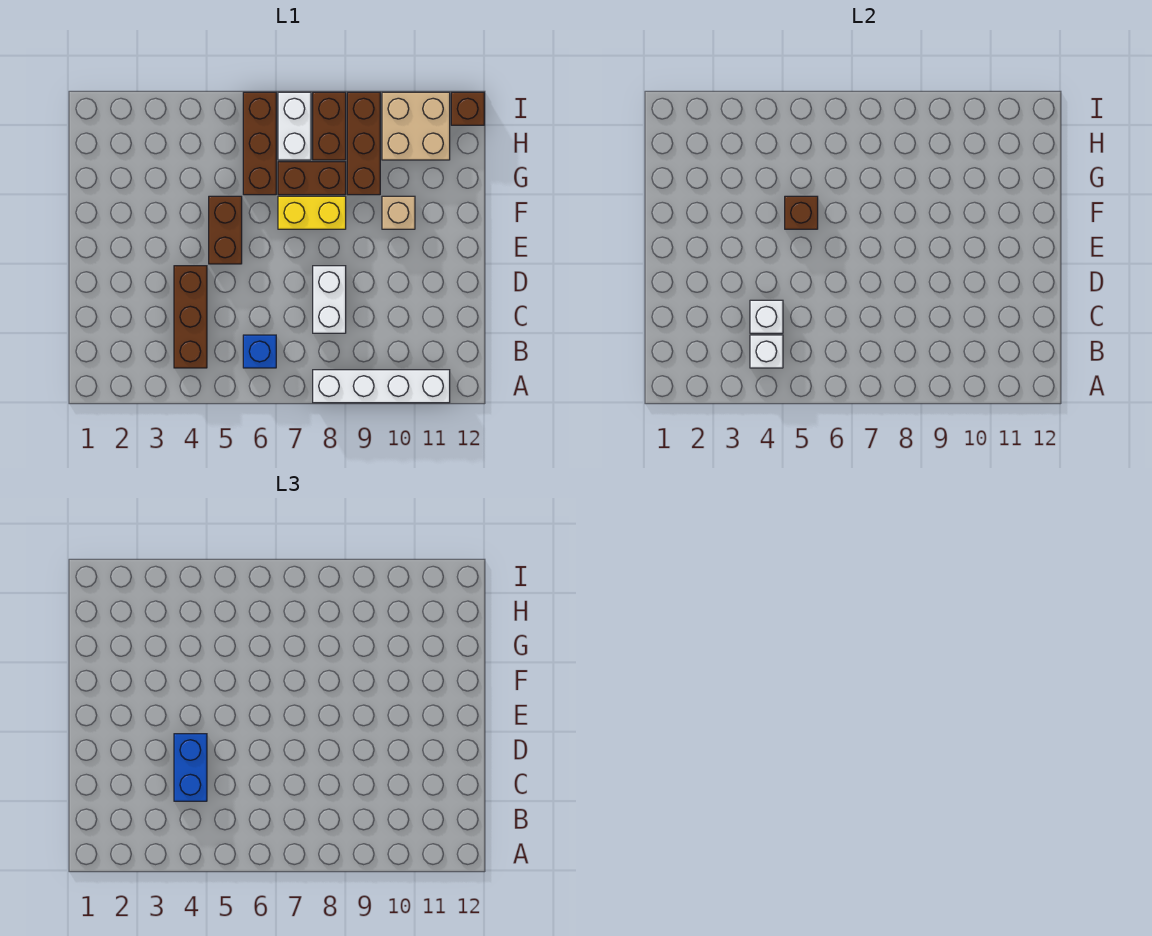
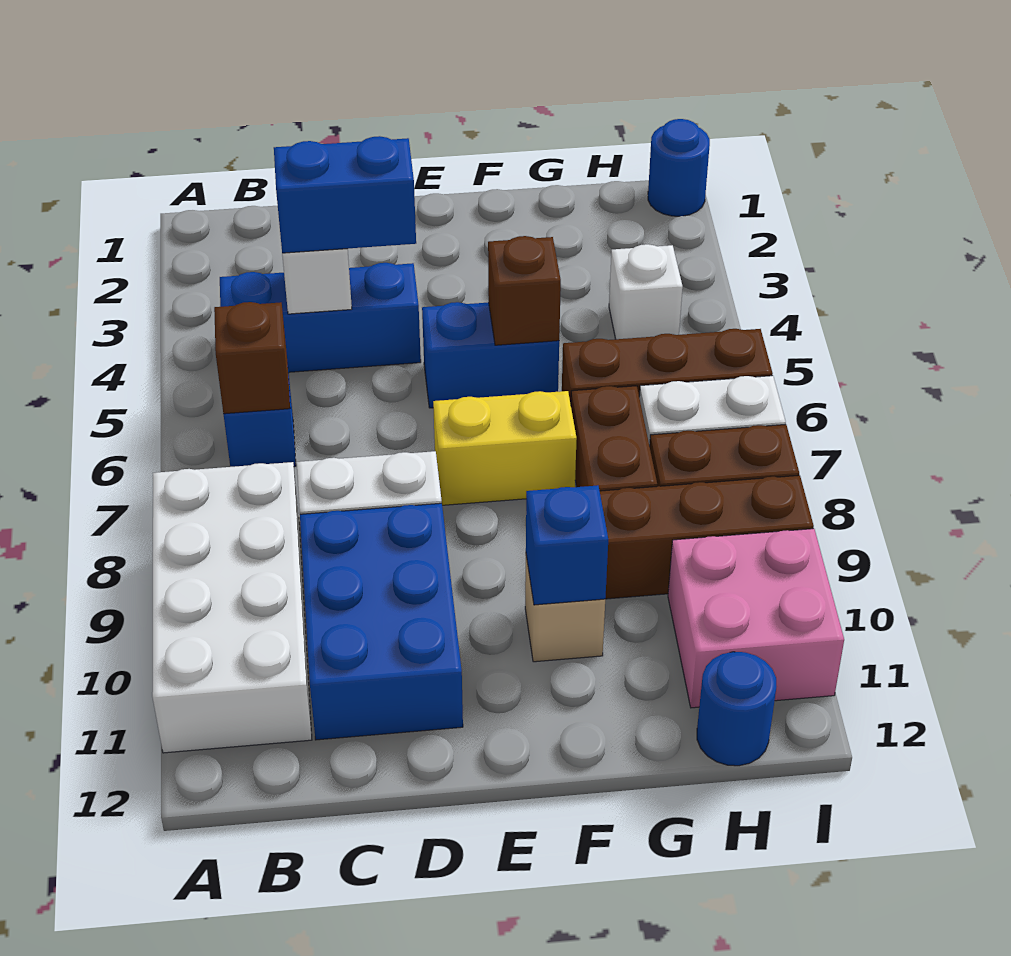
white brick A8:A11 level 1 -> white brick A8:B11 level 1
brown brick B4:D4 level 1 -> blue brick B4:D4 level 1
white brick B4 level 2 -> white brick H4 level 1
none -> blue brick C9:D11 level 1
brown brick E5:F5 level 1 -> blue brick E5:F5 level 1
yellow brick F7:F8 level 1 -> yellow brick E7:F7 level 1
none -> blue brick F10 level 2
tan brick H10:I11 level 1 -> pink brick H10:I11 level 1
none -> blue round brick H12 level 1
none -> blue round brick I1 level 1
brown brick I12 level 1 -> brown brick B6 level 2

